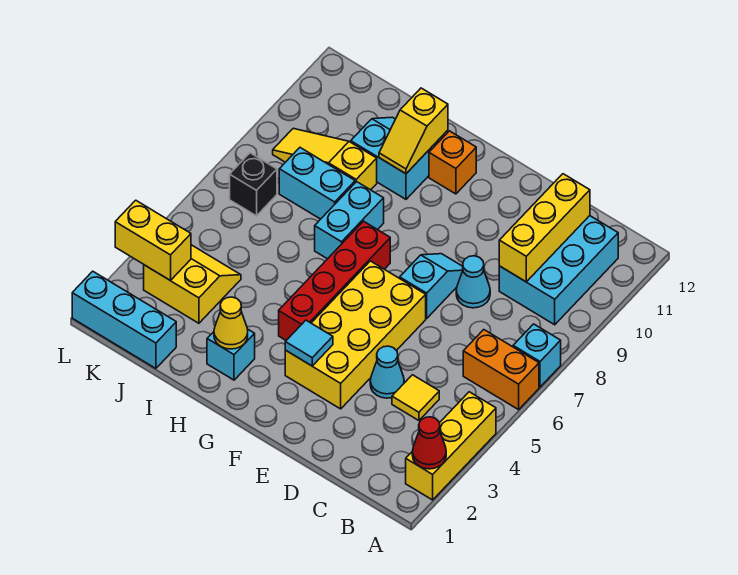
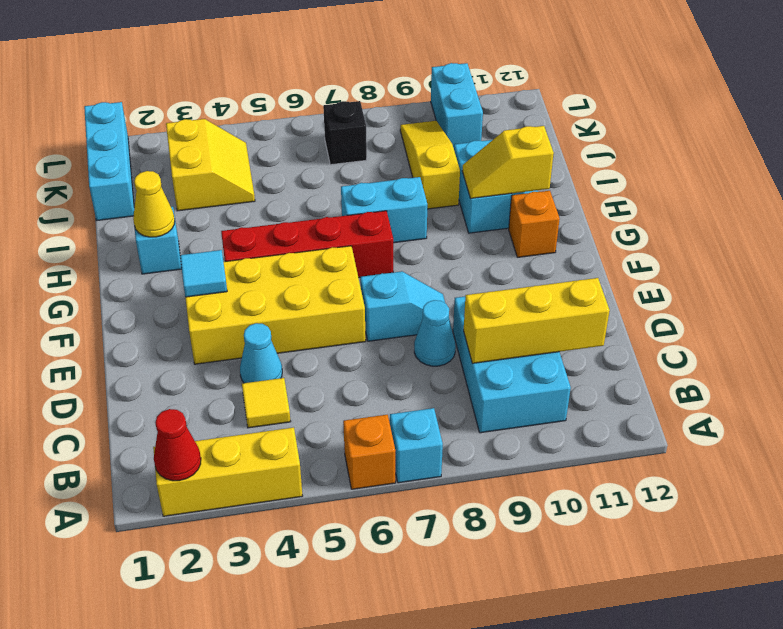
orange brick A6:B6 level 1 -> orange brick A6 level 1
cyan brick B9:C11 level 1 -> cyan brick B9:D10 level 1
cyan brick I8:J8 level 1 -> cyan brick K10:L10 level 1
yellow brick K3:L3 level 2 -> none

